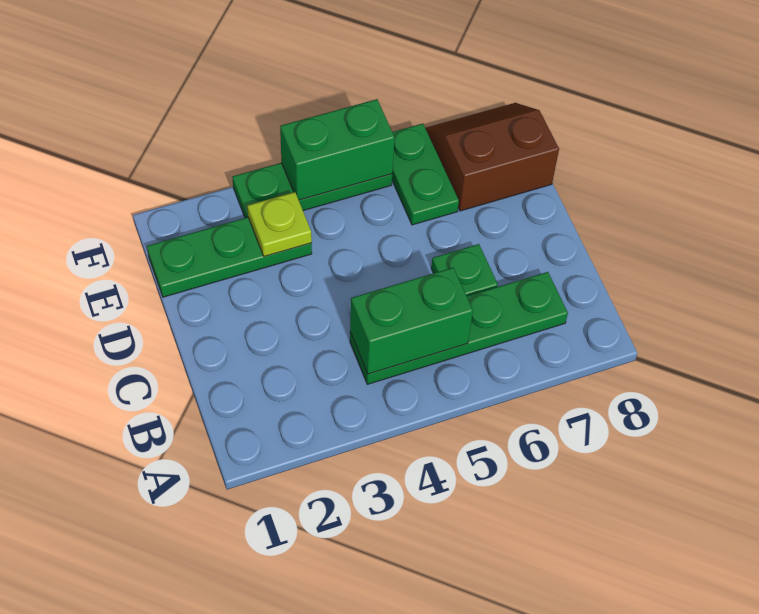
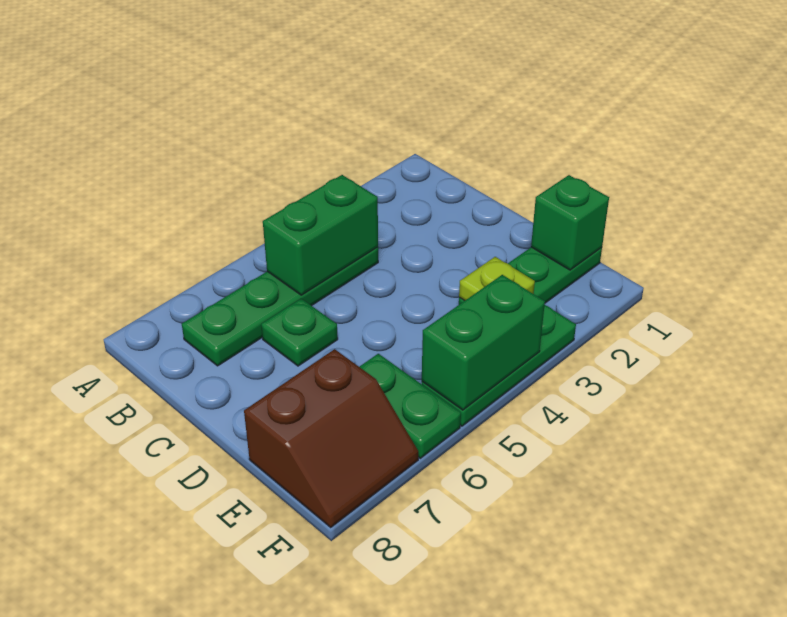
none -> green brick E1 level 2

